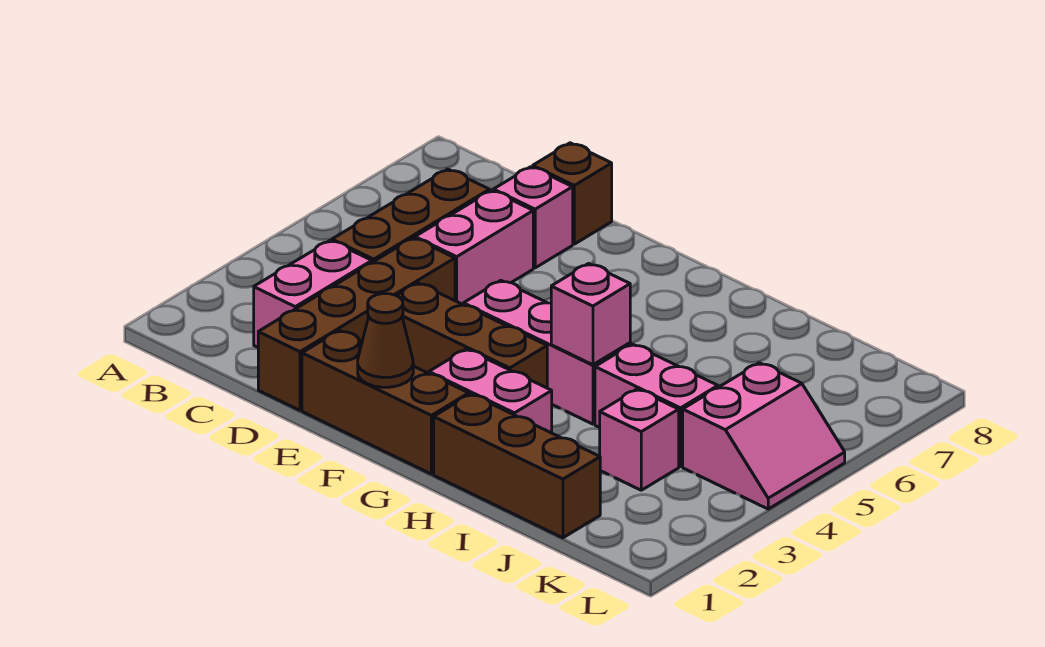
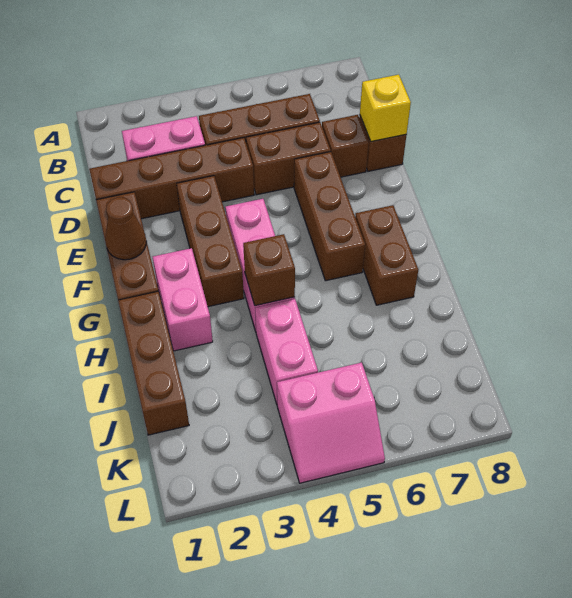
pink brick D5:D6 level 1 -> brown brick D5:D6 level 1
pink brick D7 level 1 -> brown brick D7 level 1
none -> yellow brick D8 level 2
none -> brown brick E6:G6 level 1
none -> brown brick G7:H7 level 1
pink brick H4 level 2 -> brown brick H4 level 2
pink brick J3 level 1 -> none

